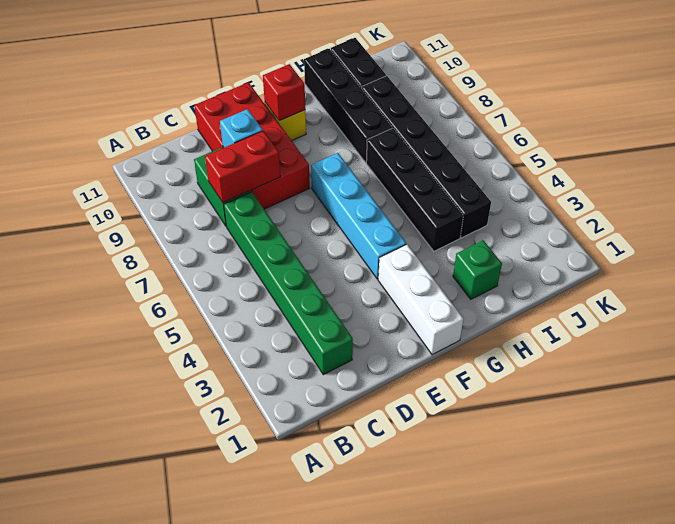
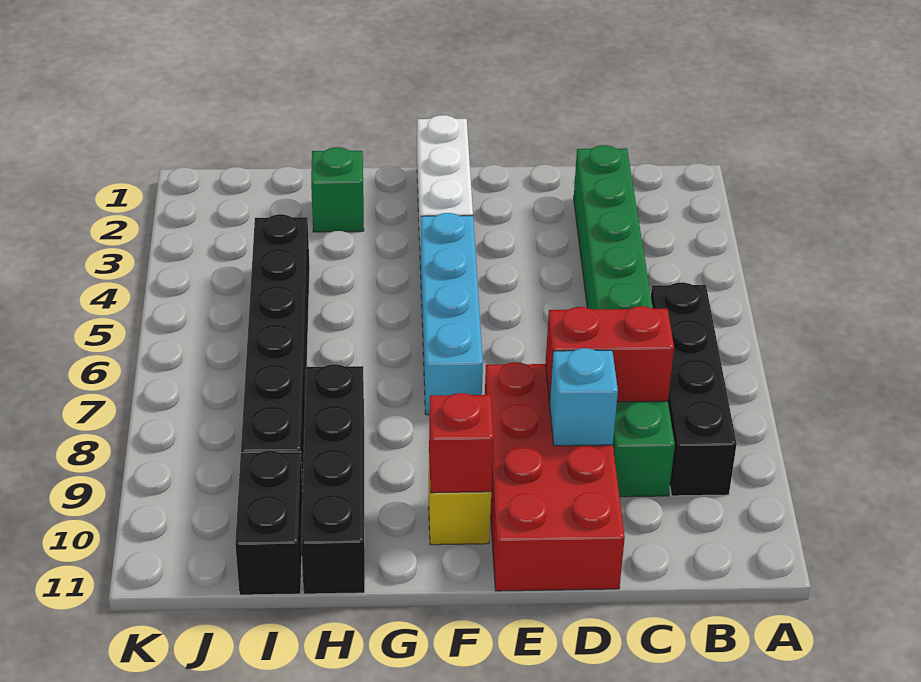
black brick H4:H7 level 1 -> black brick B6:B9 level 1

